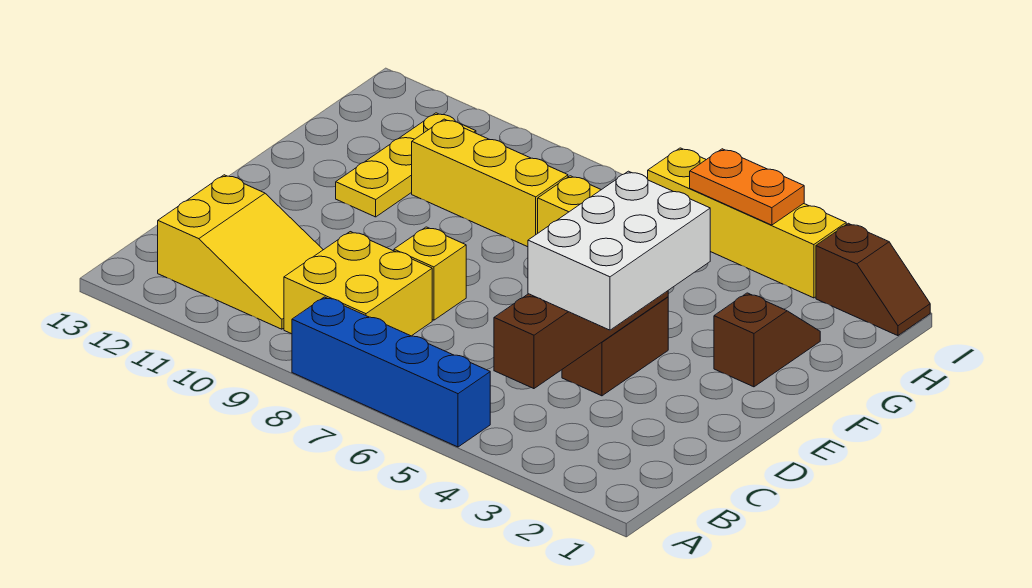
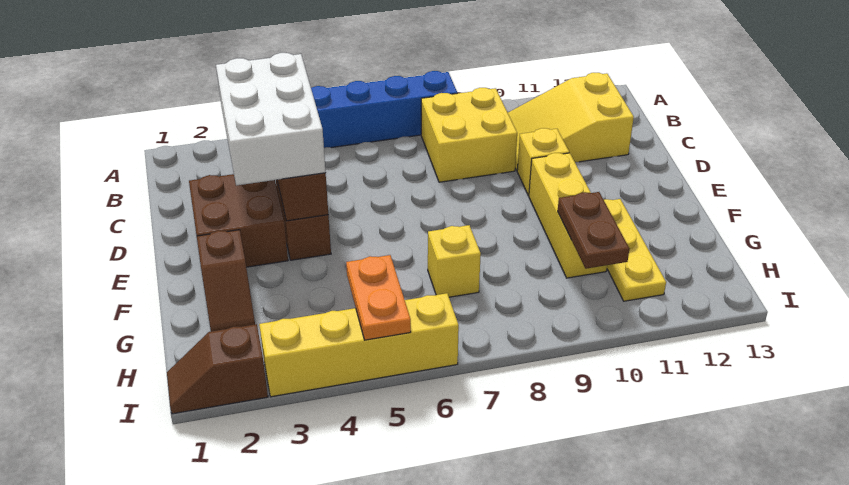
none -> brown brick D2:E3 level 1
yellow brick D8 level 1 -> yellow brick D10 level 1
yellow brick G8:G10 level 1 -> yellow brick E10:G10 level 1
none -> brown plate G10:H10 level 2
orange plate I4:I5 level 2 -> orange plate H5:I5 level 2

